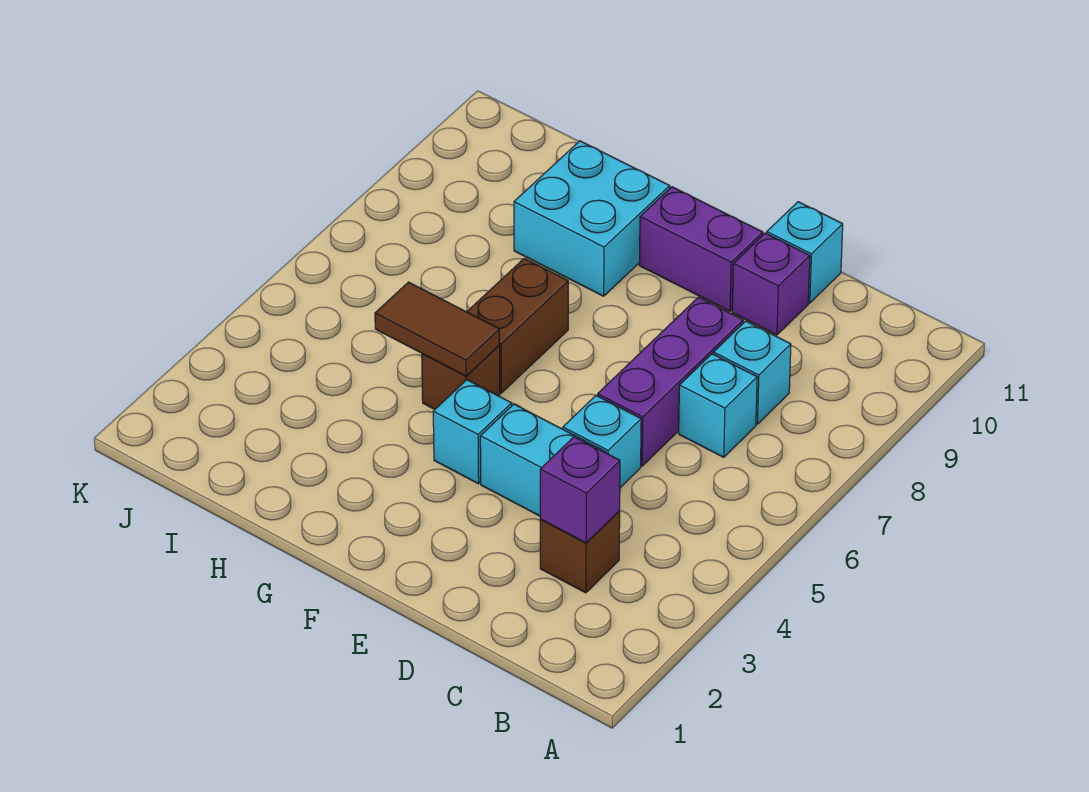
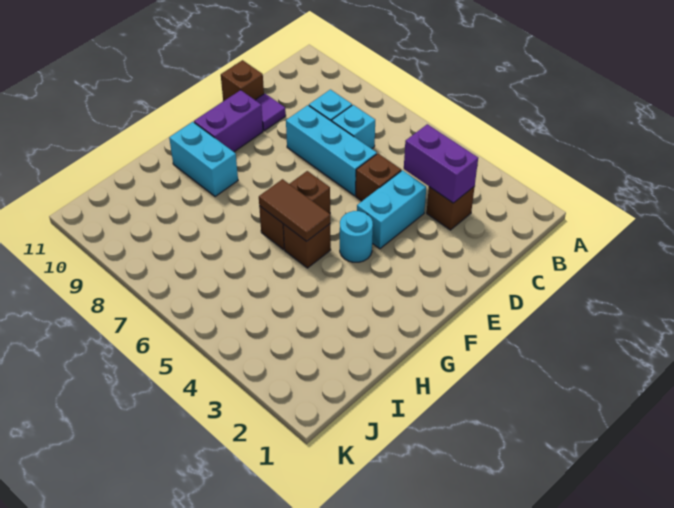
purple brick C3 level 2 -> purple brick C3:C4 level 2
cyan brick D5 level 1 -> brown brick D5 level 1
purple brick D6:D8 level 1 -> cyan brick D6:D8 level 1
purple brick D10 level 1 -> purple tile D10 level 1
cyan brick D11 level 1 -> brown brick D11 level 1
cyan brick F4 level 1 -> cyan round brick F4 level 1
brown tile G5:H5 level 2 -> brown tile G5:G6 level 2
brown brick G6:G7 level 1 -> brown brick F6:G6 level 1
cyan brick G9:H10 level 1 -> cyan brick G9:G10 level 1

